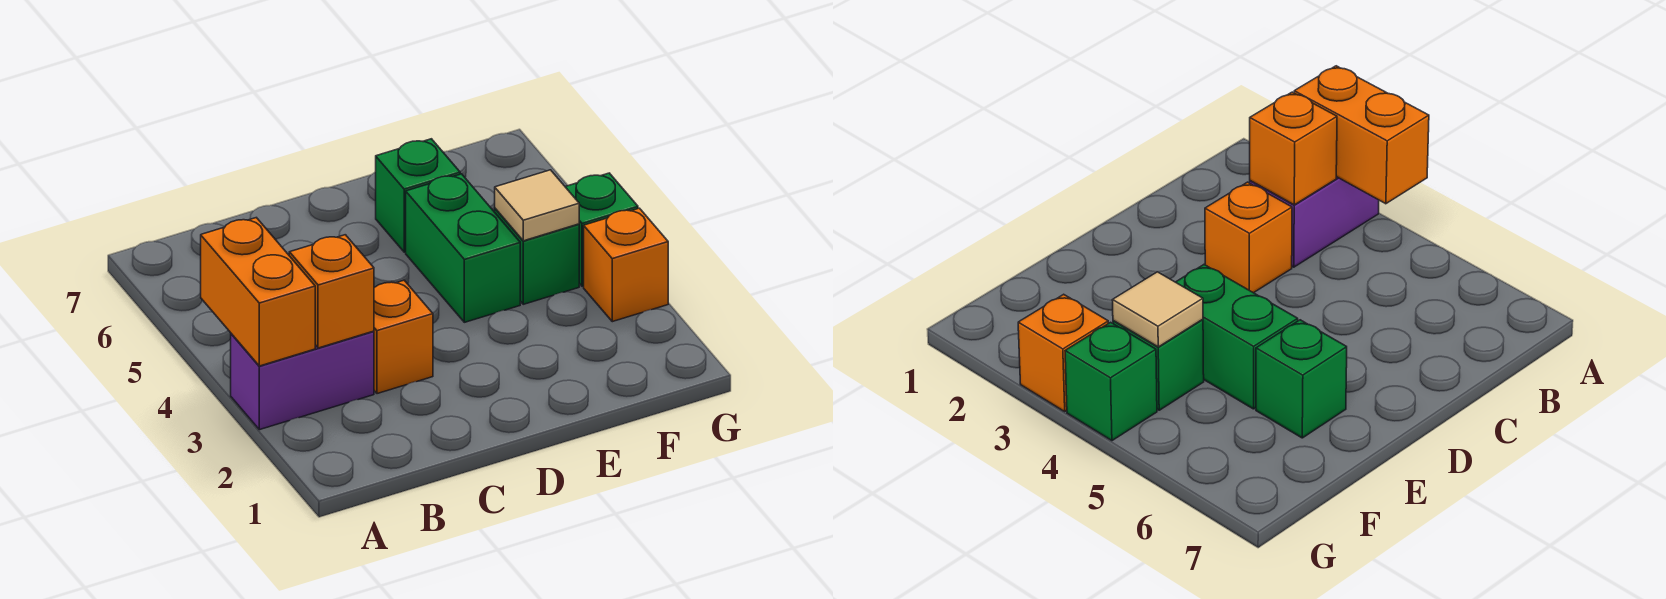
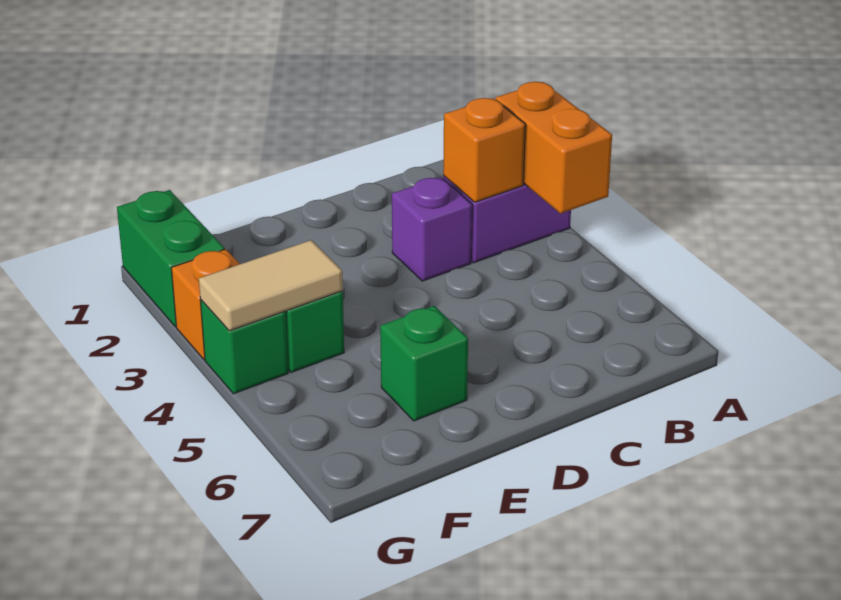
orange brick C3 level 1 -> purple brick C3 level 1
green brick E4:E5 level 1 -> green brick G1:G2 level 1
tan tile F4 level 2 -> tan tile F4:G4 level 2

